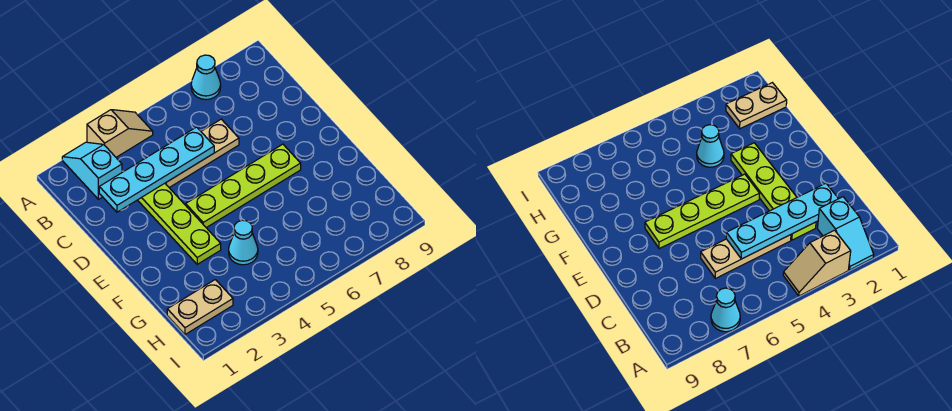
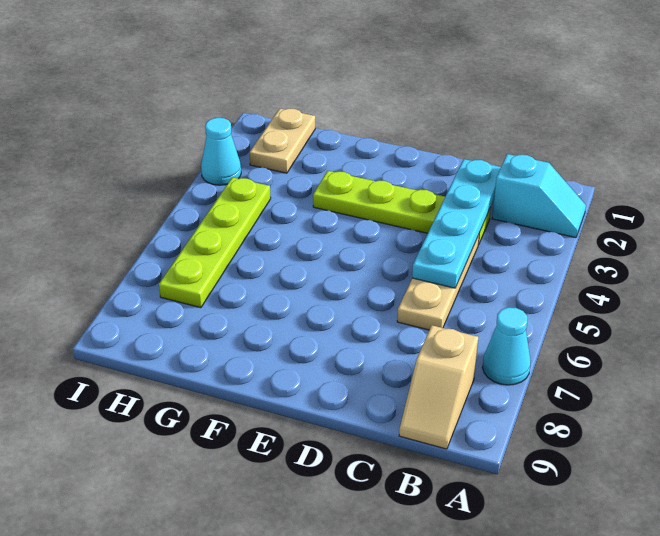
tan slope A3:A4 level 1 top 3 -> tan slope B8:B9 level 1 top 8
lime plate E4:E7 level 1 -> lime plate H4:H7 level 1
cyan cone G4 level 1 -> cyan cone I3 level 1

